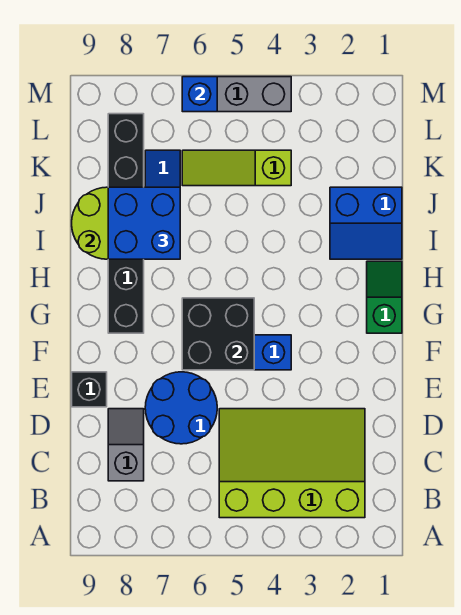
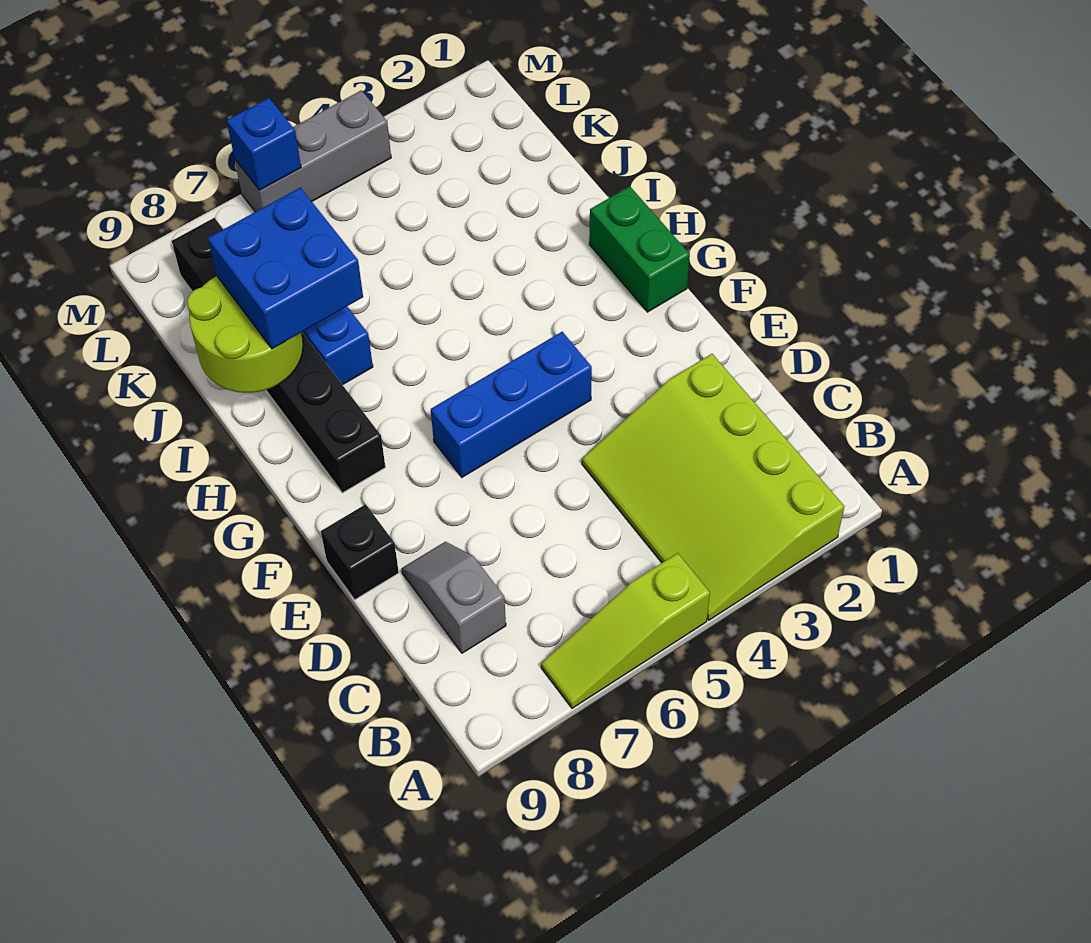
lime slope B2:D5 level 1 top B -> lime slope A2:D4 level 1 top 2
blue round brick D6:E7 level 1 -> none
black brick F5:G6 level 2 -> none
green slope G1:H1 level 1 top G -> green brick G1:H1 level 1
blue slope I1:J2 level 1 top J -> none
lime slope K4:K6 level 1 top 4 -> lime slope A5:A7 level 1 top 5

